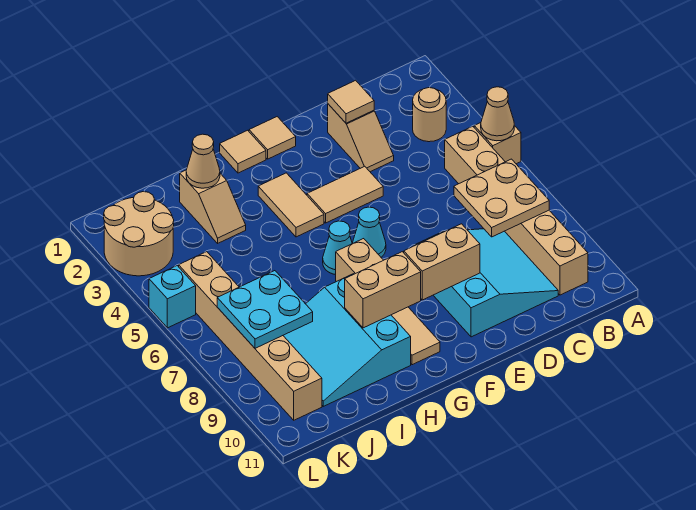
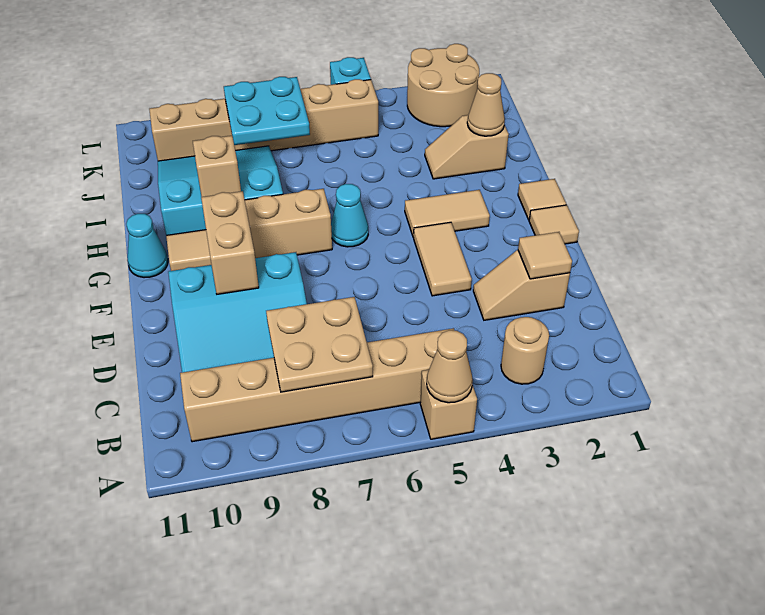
cyan cone F6 level 1 -> cyan cone G11 level 1
tan brick G9:H9 level 2 -> tan brick H9 level 2

